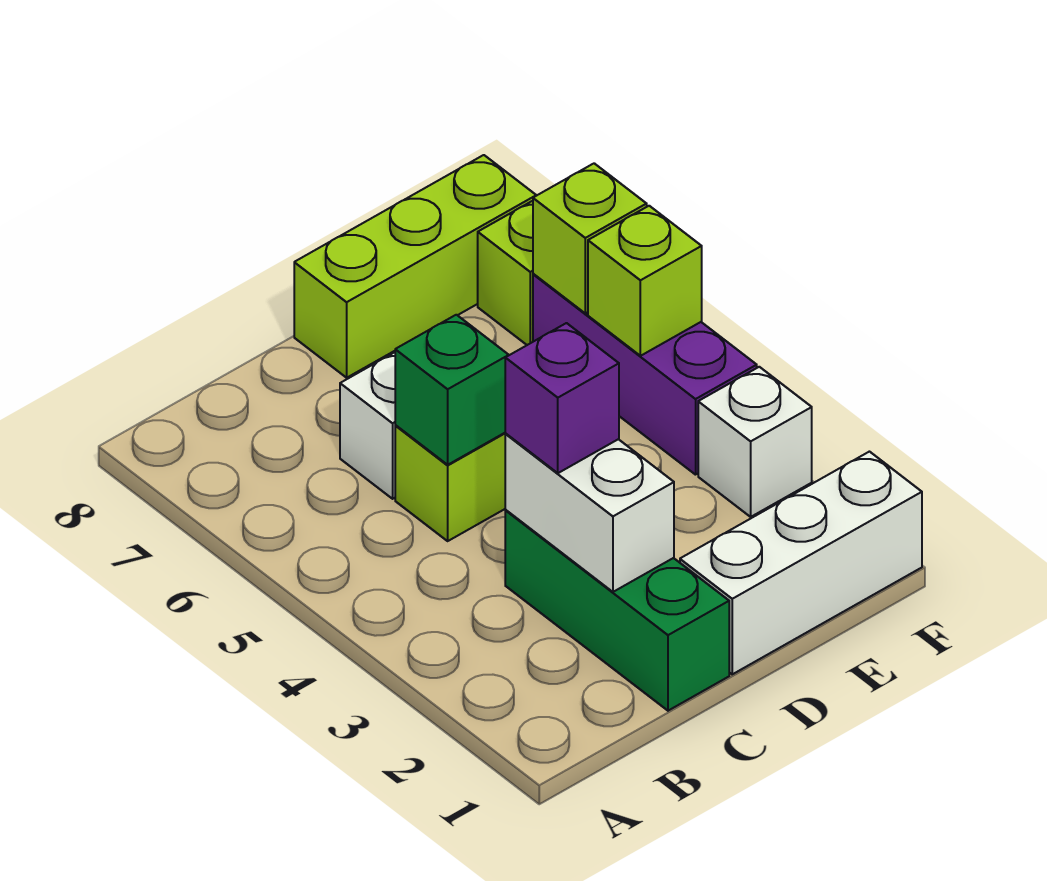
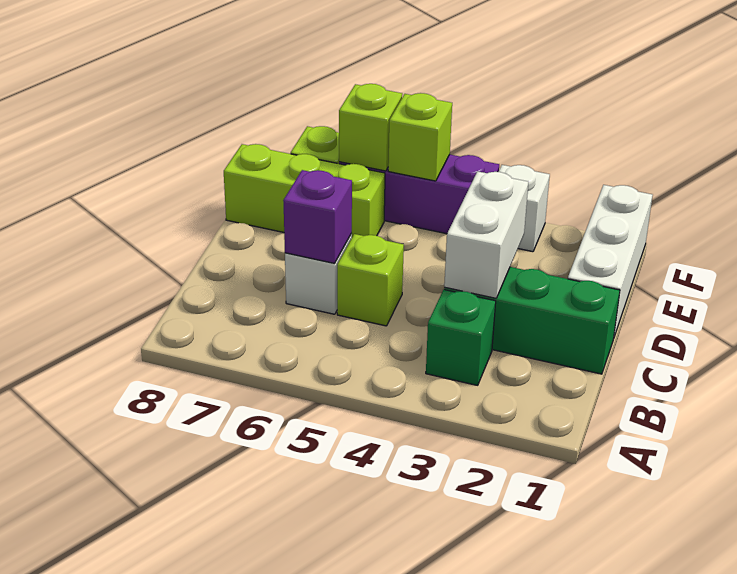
white brick C2:C3 level 2 -> white brick C3:D3 level 2
purple brick C3 level 3 -> purple brick C6 level 2
green brick C5 level 2 -> green brick B3 level 1
lime brick D8:F8 level 1 -> lime brick E6:E8 level 1

